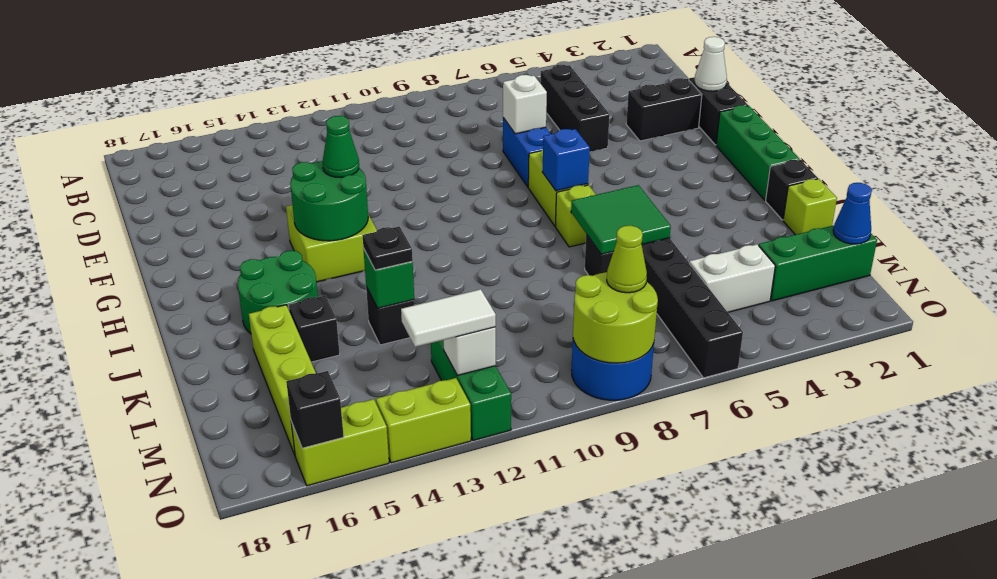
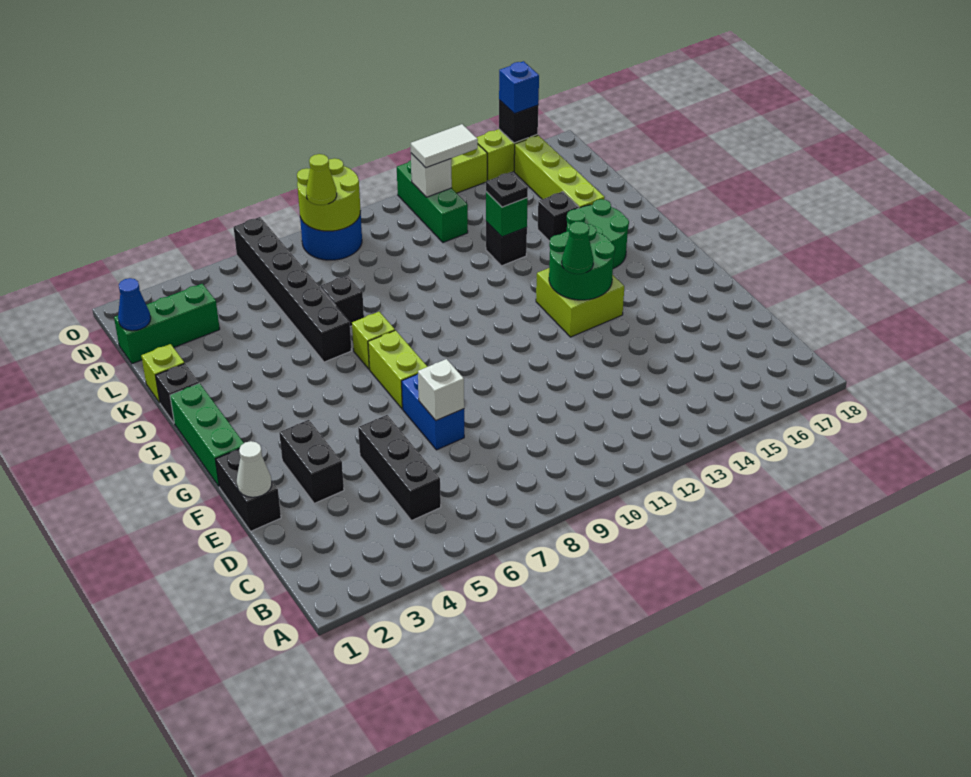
black brick E2:E3 level 1 -> black brick E3:F3 level 1
blue brick H7 level 2 -> blue brick O16 level 3
green tile J6:K7 level 2 -> none
white brick M4:M5 level 1 -> none

